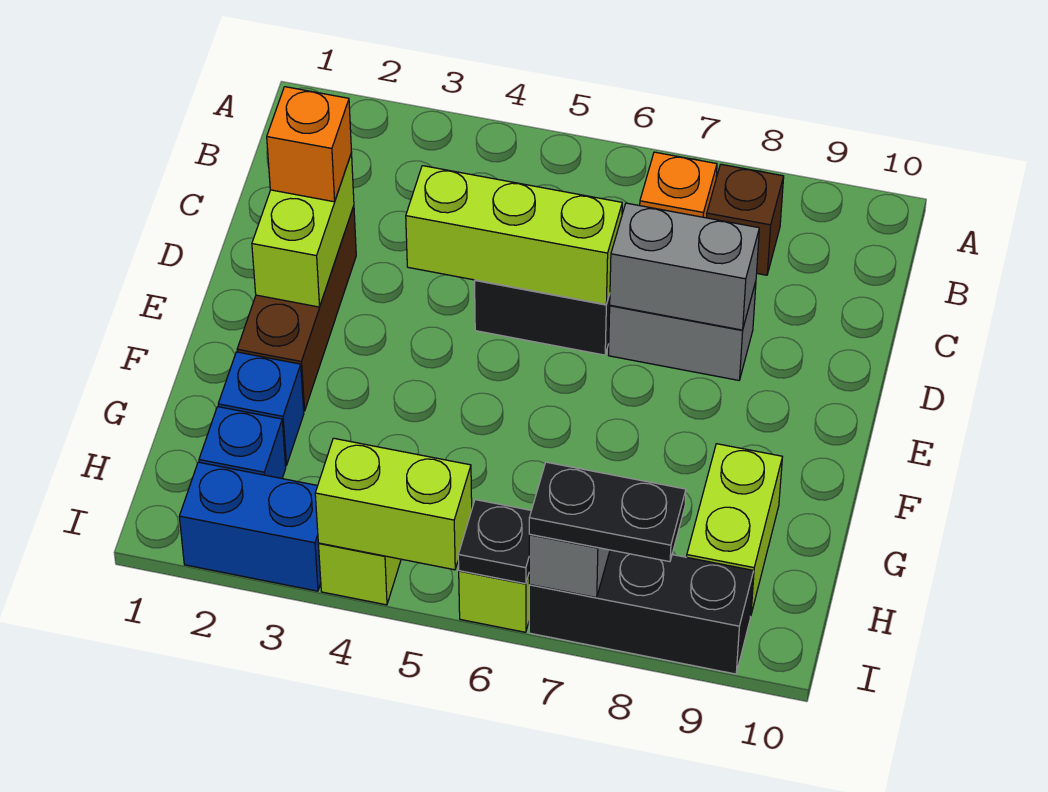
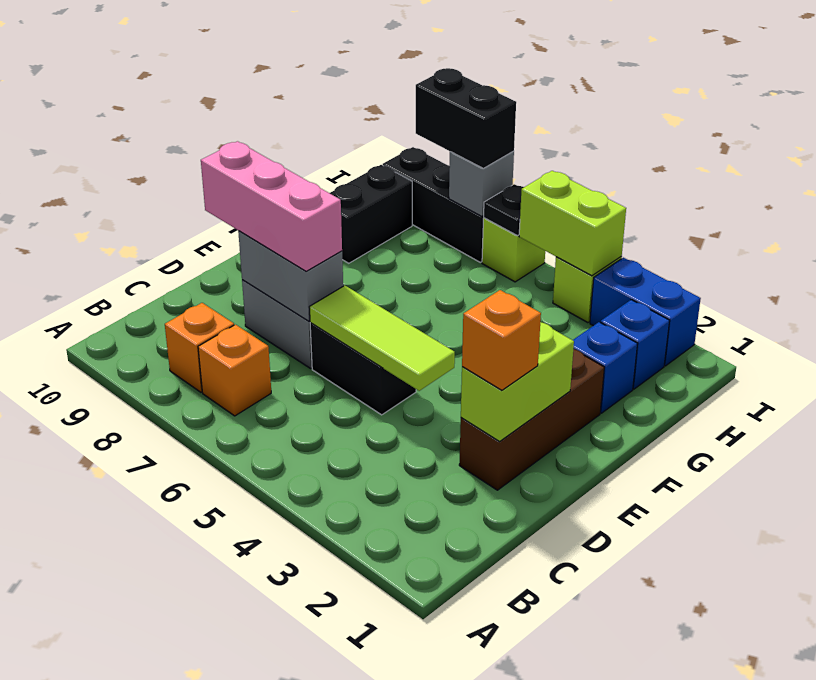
brown brick B8 level 1 -> orange brick B8 level 1
lime brick D4:D6 level 2 -> lime tile D4:D6 level 2
none -> pink brick D7:D9 level 3
lime brick G9:H9 level 1 -> black brick G9:H9 level 1
black plate I7:I8 level 3 -> black brick I7:I8 level 3

